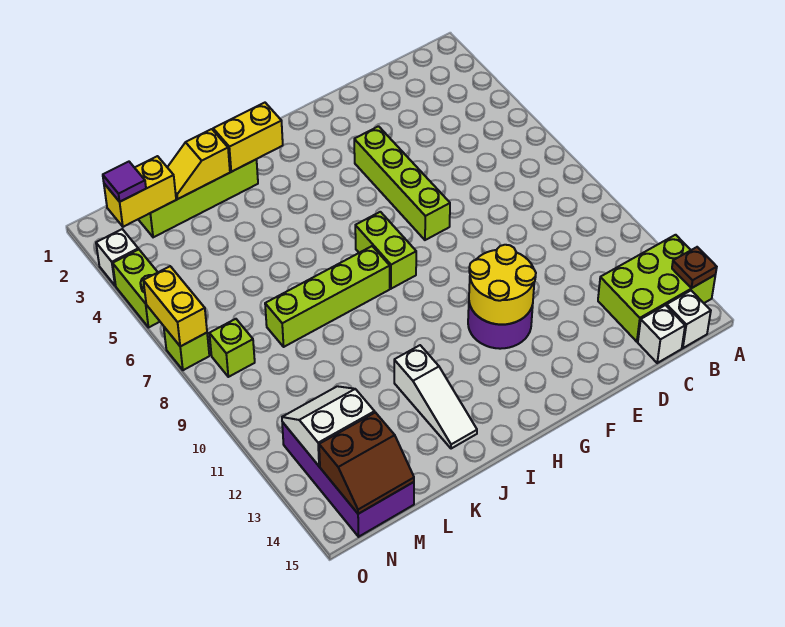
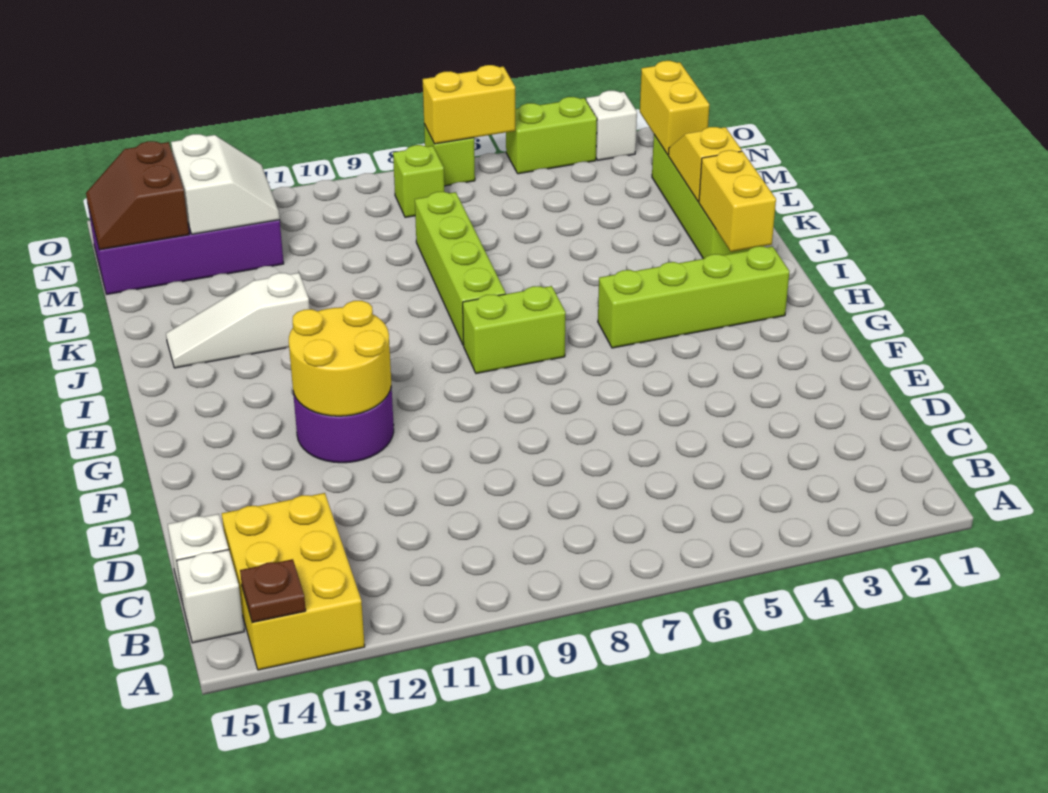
lime brick A13:C14 level 1 -> yellow brick A13:C14 level 1
lime brick F4:F7 level 1 -> lime brick H2:H5 level 1
purple tile N2 level 3 -> none

